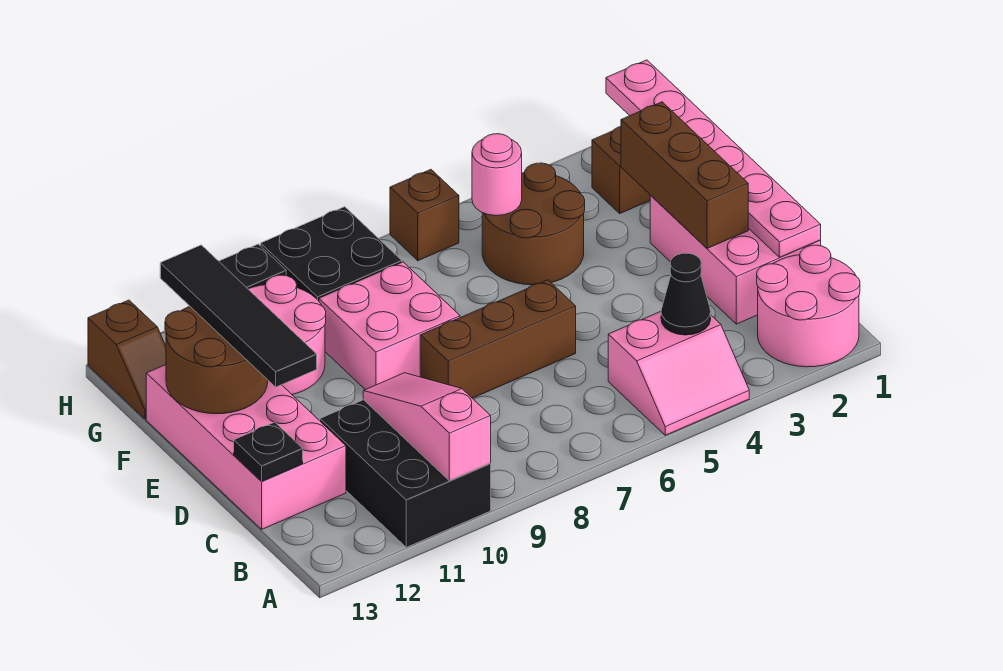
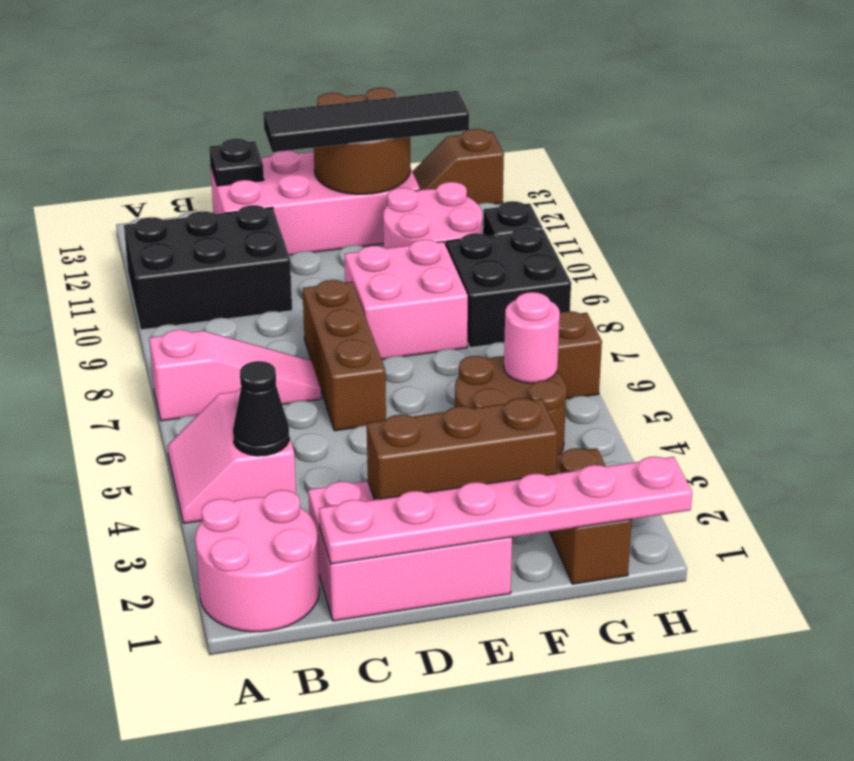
pink slope A10:C10 level 2 top A -> pink slope A7:C7 level 1 top A

